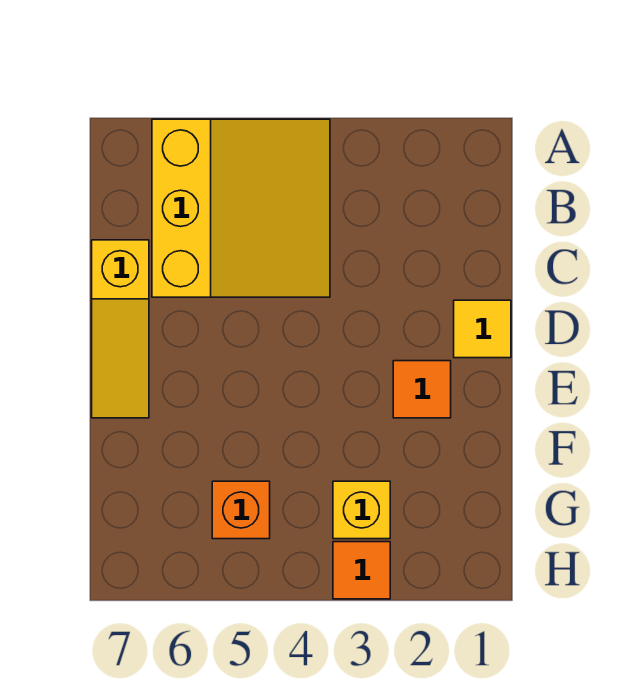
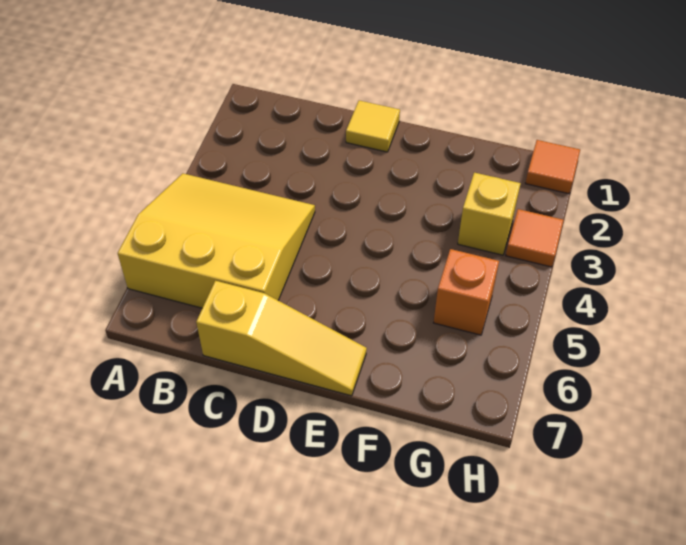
orange tile E2 level 1 -> orange tile H1 level 1

